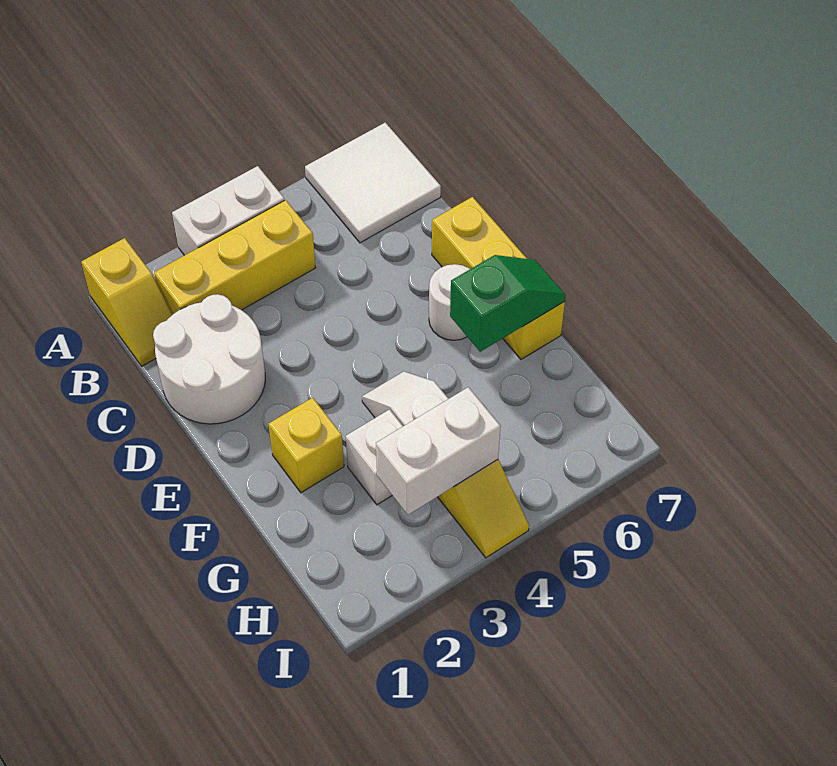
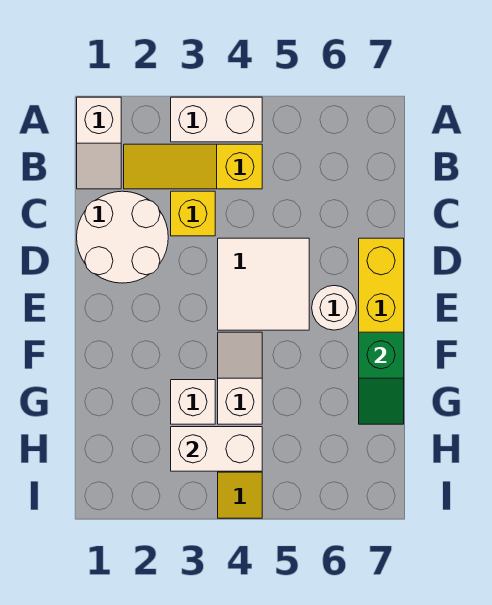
yellow slope A1:B1 level 1 top A -> white slope A1:B1 level 1 top A
white tile A6:B7 level 1 -> white tile D4:E5 level 1
yellow brick B2:B4 level 1 -> yellow slope B2:B4 level 1 top 4
yellow brick F2 level 1 -> yellow brick C3 level 1
green slope F6:F7 level 2 top 6 -> green slope F7:G7 level 2 top F

